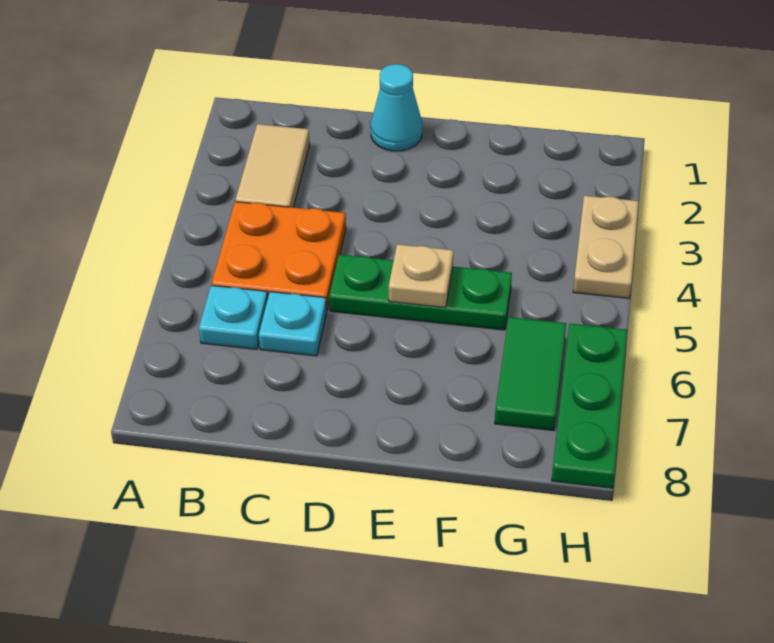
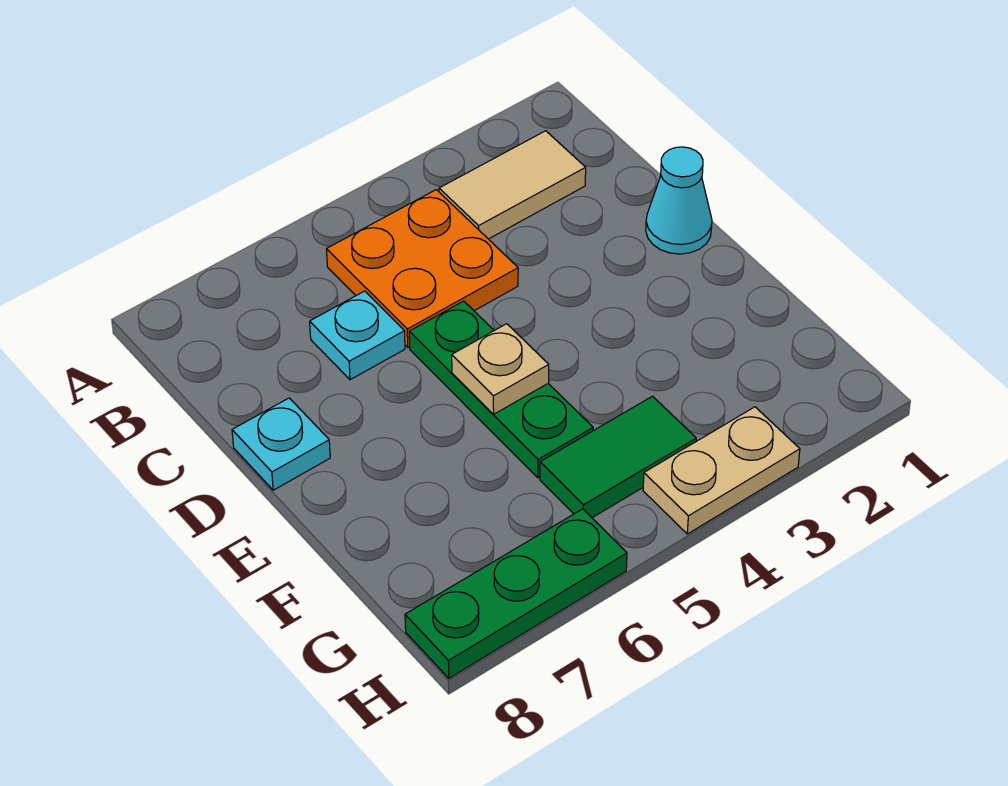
cyan plate B6 level 1 -> cyan plate D8 level 1
green tile G6:G7 level 1 -> green tile G4:G5 level 1

